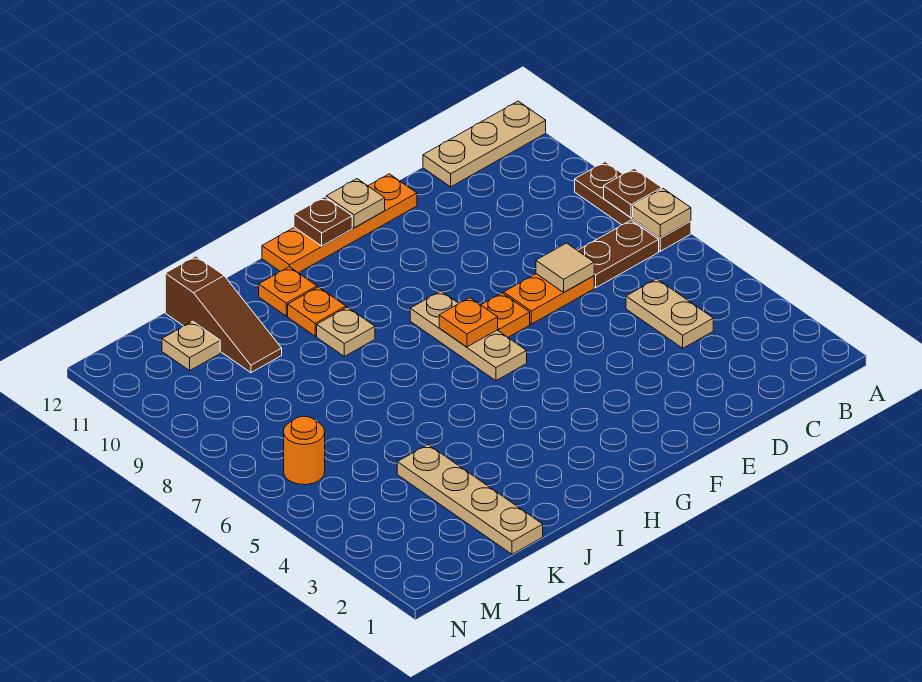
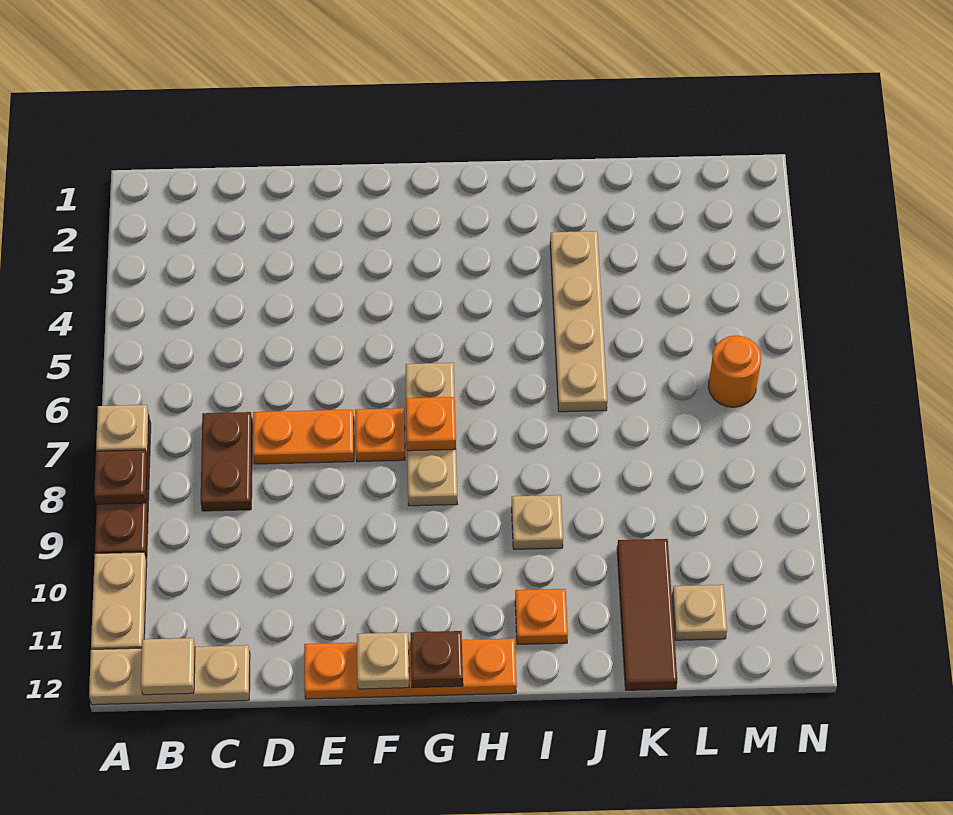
brown plate B7:C7 level 1 -> brown plate C7:C8 level 1
tan plate C4:C5 level 1 -> tan plate A10:A11 level 1
tan tile D7 level 2 -> tan tile B12 level 2
orange plate I10 level 1 -> none
tan plate K1:K4 level 1 -> tan plate J3:J6 level 1
brown slope K10:K12 level 1 top 12 -> brown tile K10:K12 level 1

